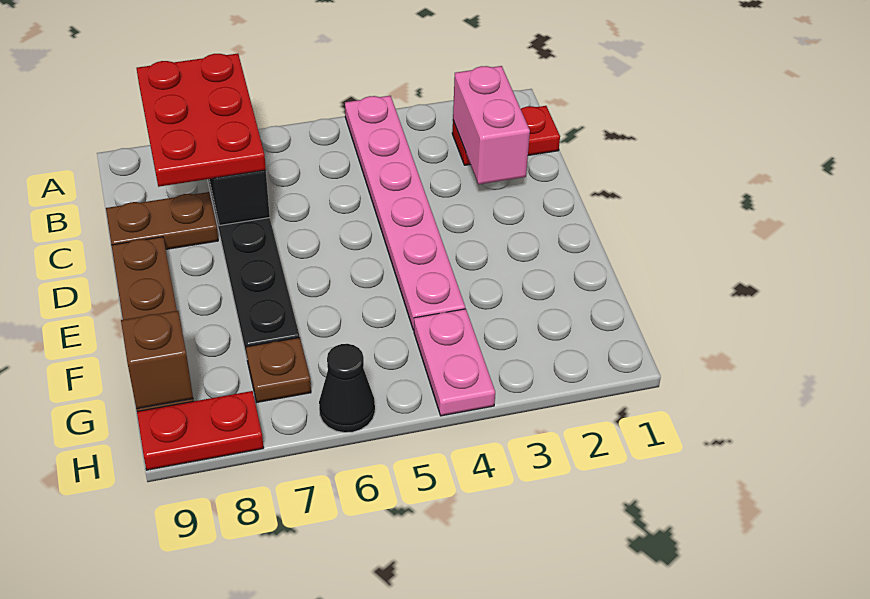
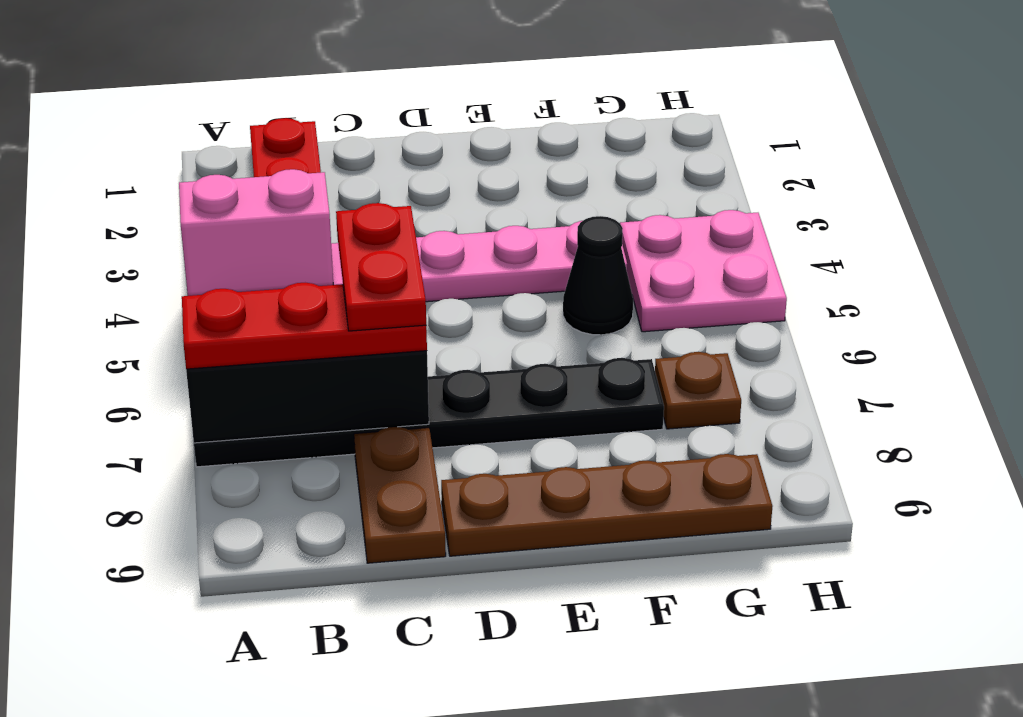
red plate A7:C8 level 3 -> red plate A7:C7 level 3
pink brick B2:C2 level 2 -> pink brick A4:B4 level 2
pink plate G4:H4 level 1 -> pink plate G4:H5 level 1
brown brick G9 level 2 -> none
black cone H6 level 1 -> black cone F5 level 1
red plate H8:H9 level 1 -> red plate C6:C7 level 4

